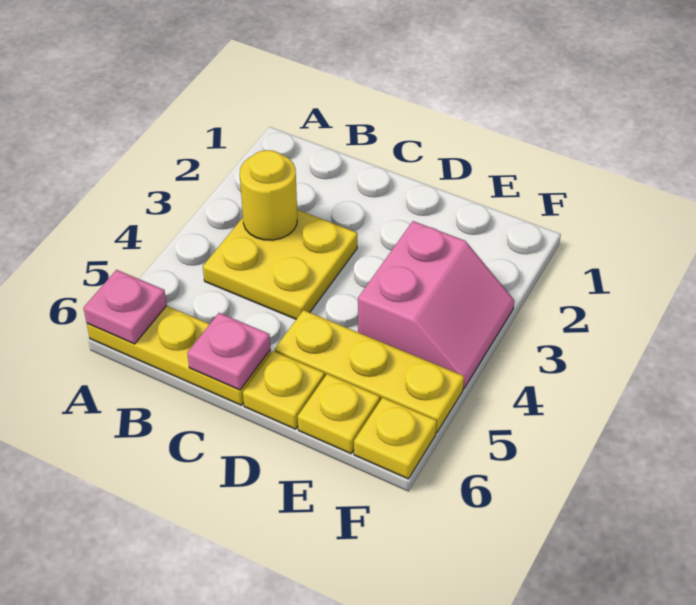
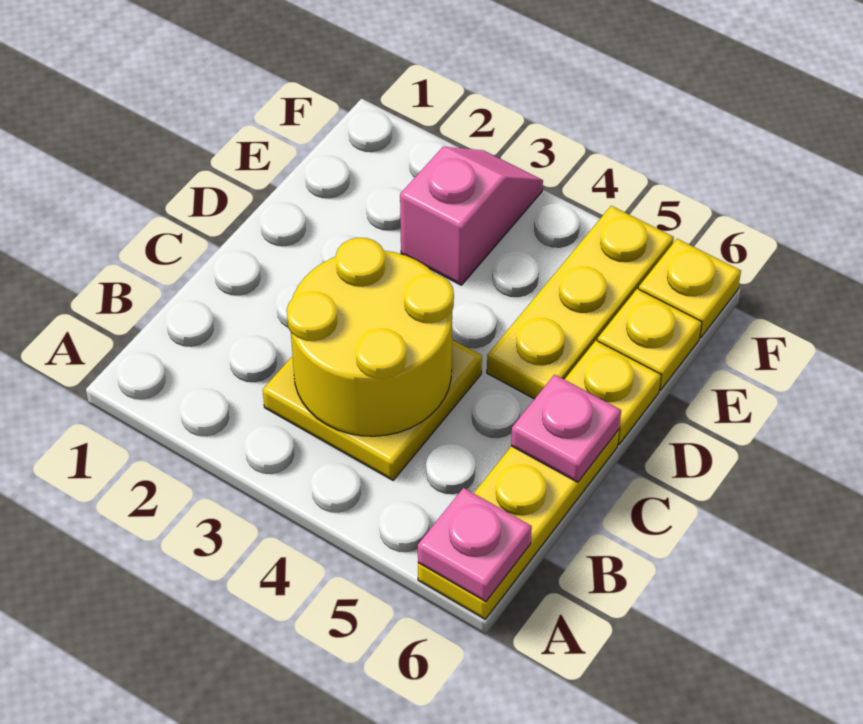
yellow round brick B3 level 2 -> yellow round brick B3:C4 level 2
pink slope E3:F4 level 1 top E -> pink slope E3:F3 level 1 top E

